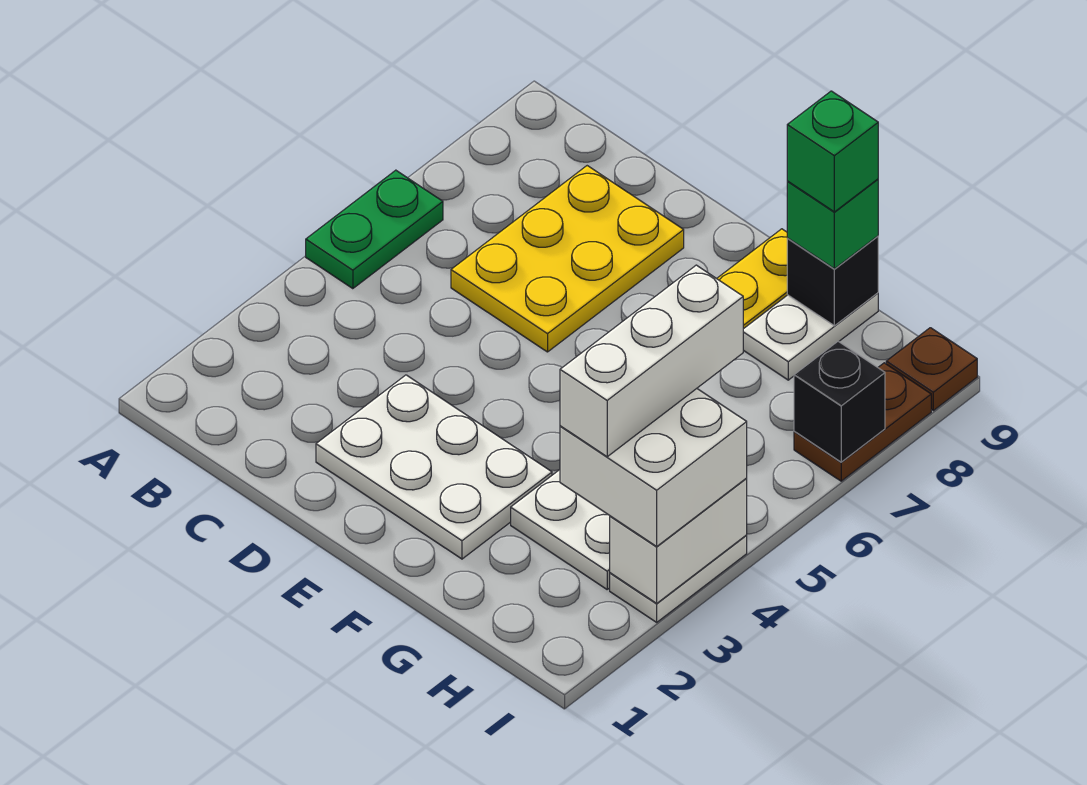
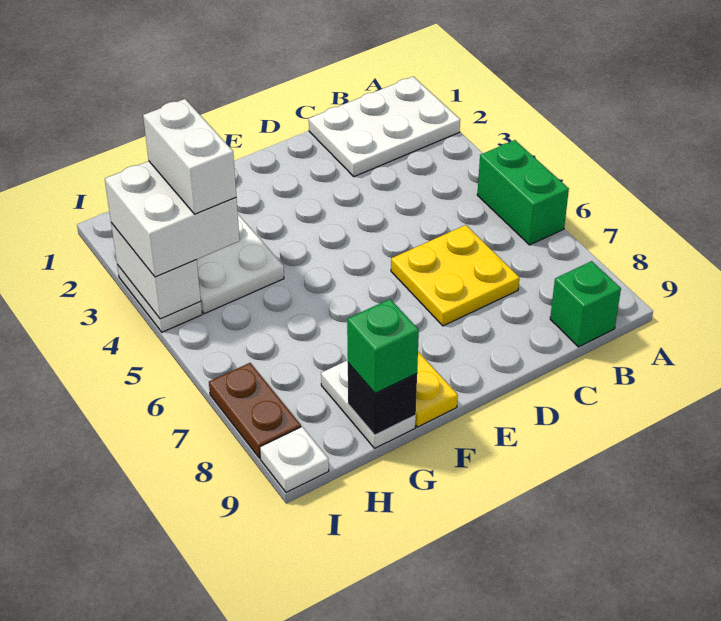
green plate A5:A6 level 1 -> green brick A5:A6 level 1
yellow plate C6:D8 level 1 -> yellow plate C6:D7 level 1
white plate D2:F3 level 1 -> white plate A1:C2 level 1
green brick G9 level 4 -> green brick B9 level 1
white brick H3:H5 level 4 -> white brick H3:H4 level 4
black brick I7 level 2 -> none
brown plate I9 level 1 -> white plate I9 level 1

